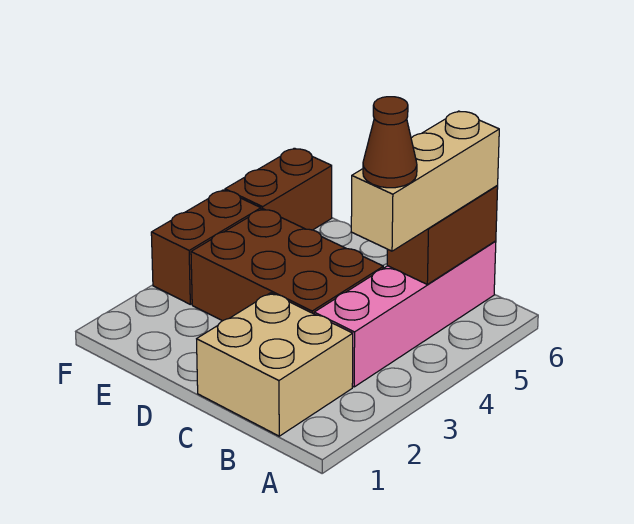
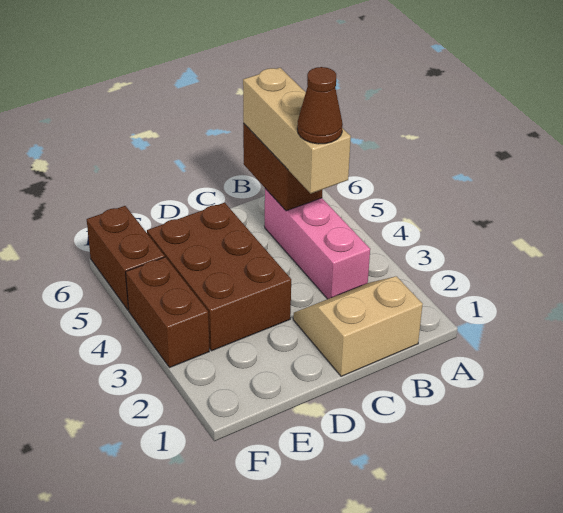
tan brick B1:C2 level 1 -> tan slope B1:C2 level 1 top 1
pink brick B3:B6 level 1 -> pink brick B3:B5 level 1
brown brick C3:E4 level 1 -> brown brick D3:E5 level 1

